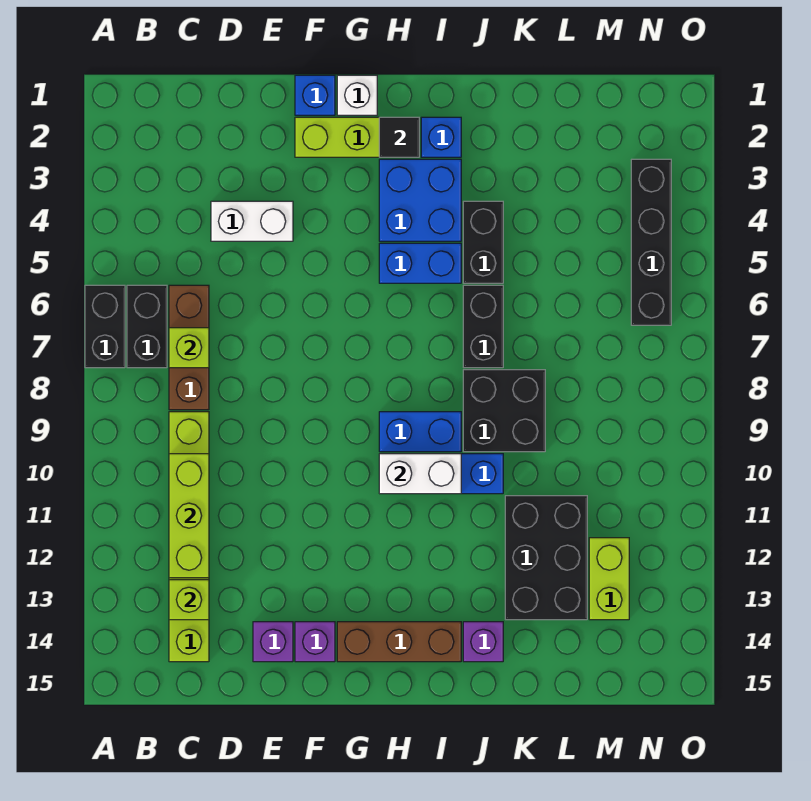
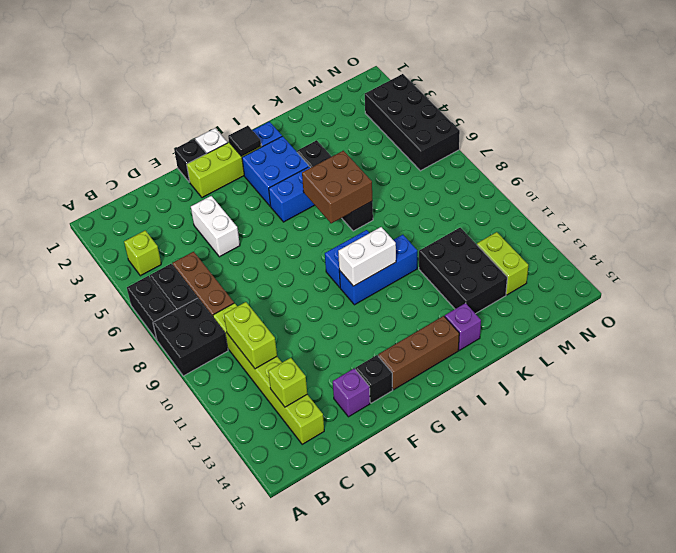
lime brick C7 level 2 -> lime brick B4 level 1
lime brick C10:C12 level 2 -> lime brick C10:C11 level 2
white brick D4:E4 level 1 -> white brick E4:E5 level 1
blue brick F1 level 1 -> black brick F1 level 1
purple brick F14 level 1 -> black brick F14 level 1
none -> brown brick I6:J7 level 2
black brick J8:K9 level 1 -> black brick A8:B9 level 1
black brick N3:N6 level 1 -> black brick N3:O6 level 1

